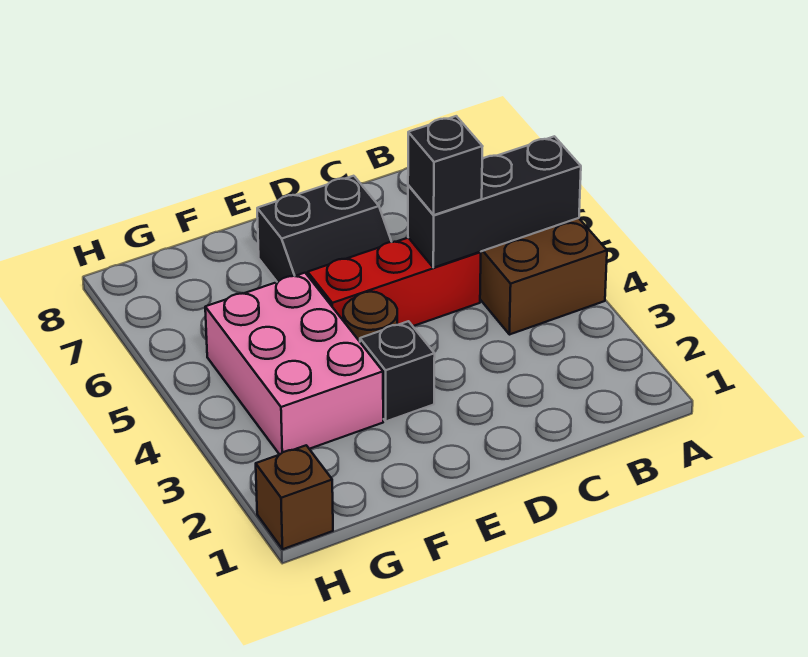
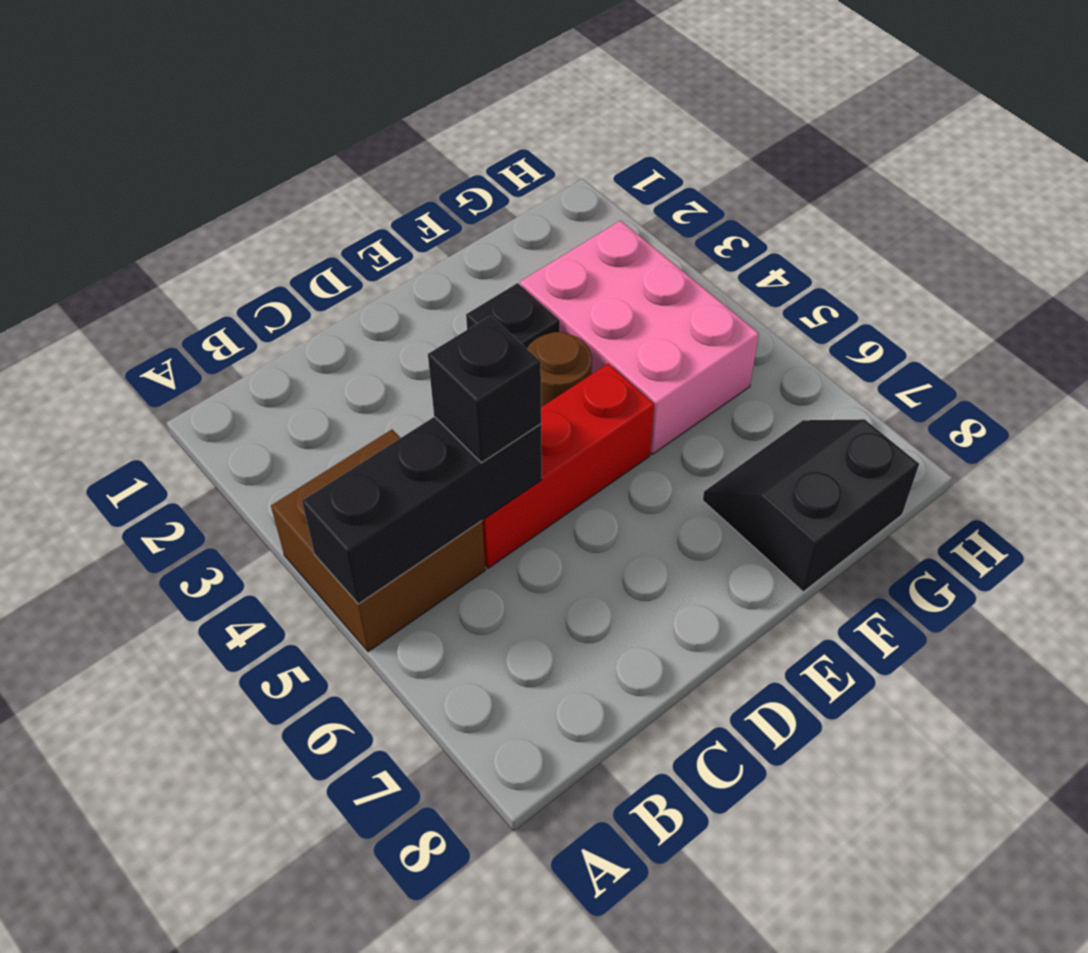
black slope D6:E7 level 1 top 7 -> black slope F7:G8 level 1 top 8
brown brick H1 level 1 -> none

